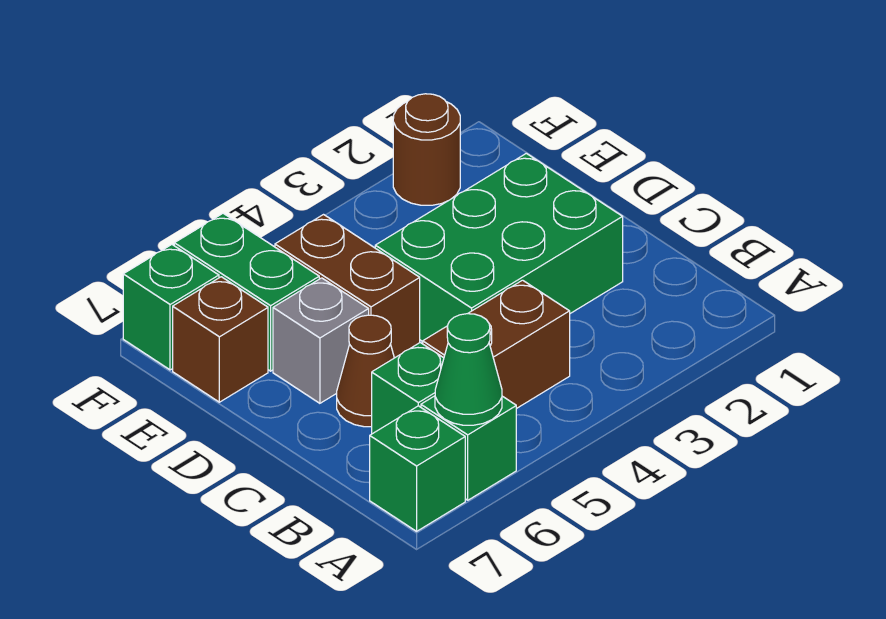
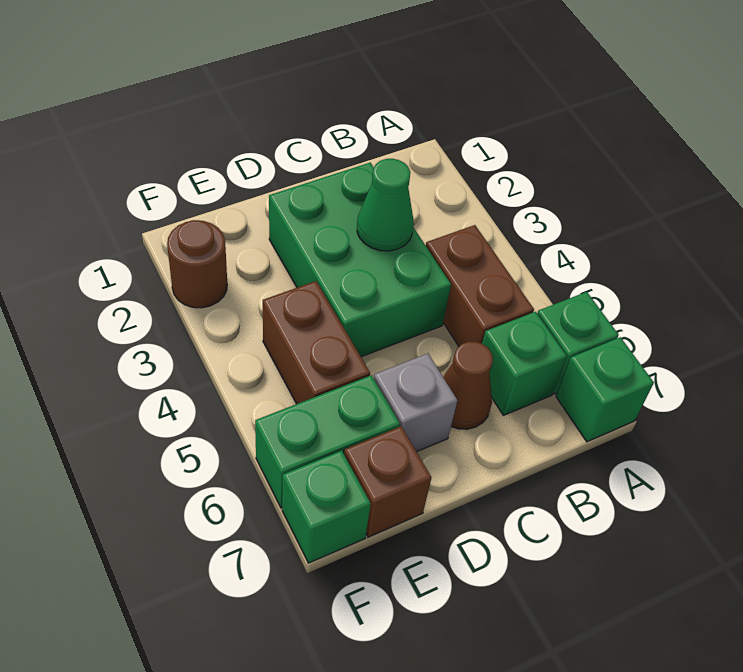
green cone A6 level 2 -> green cone C3 level 2
brown brick D5:E5 level 1 -> brown brick E4:E5 level 1

